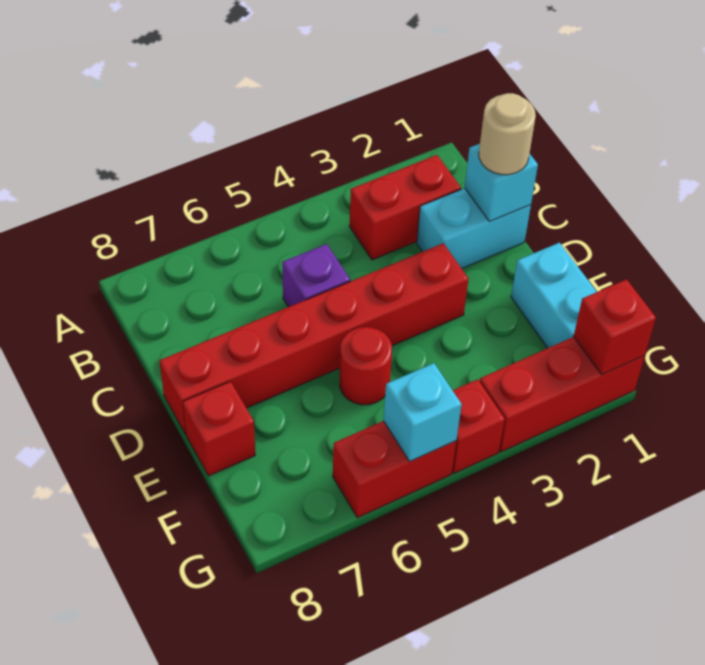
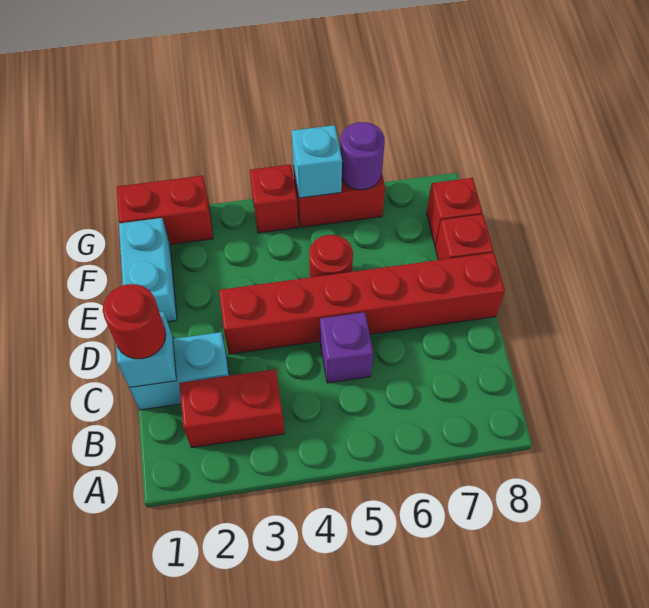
tan round brick C1 level 3 -> red round brick C1 level 3
red brick G1:G3 level 1 -> red brick G1:G2 level 1
red brick G1 level 2 -> red brick F8 level 1
none -> purple round brick G6 level 2

